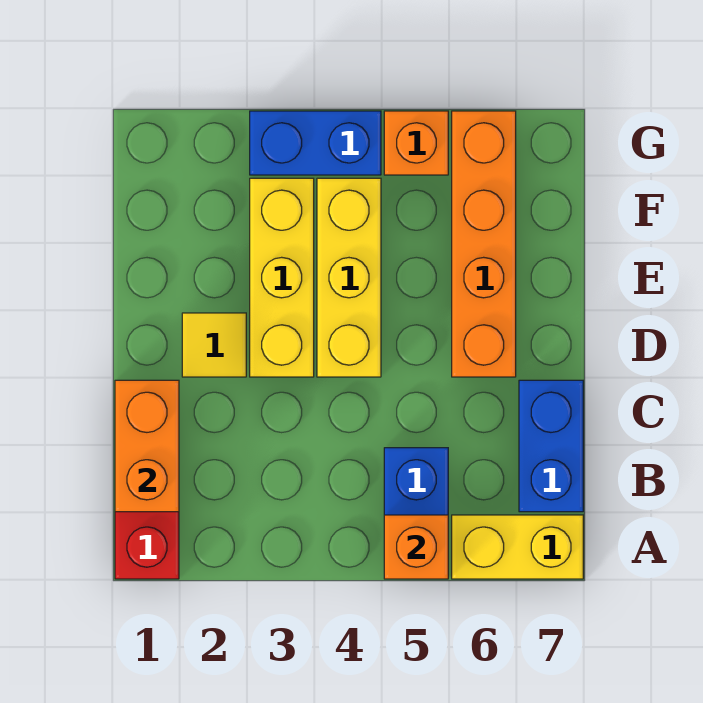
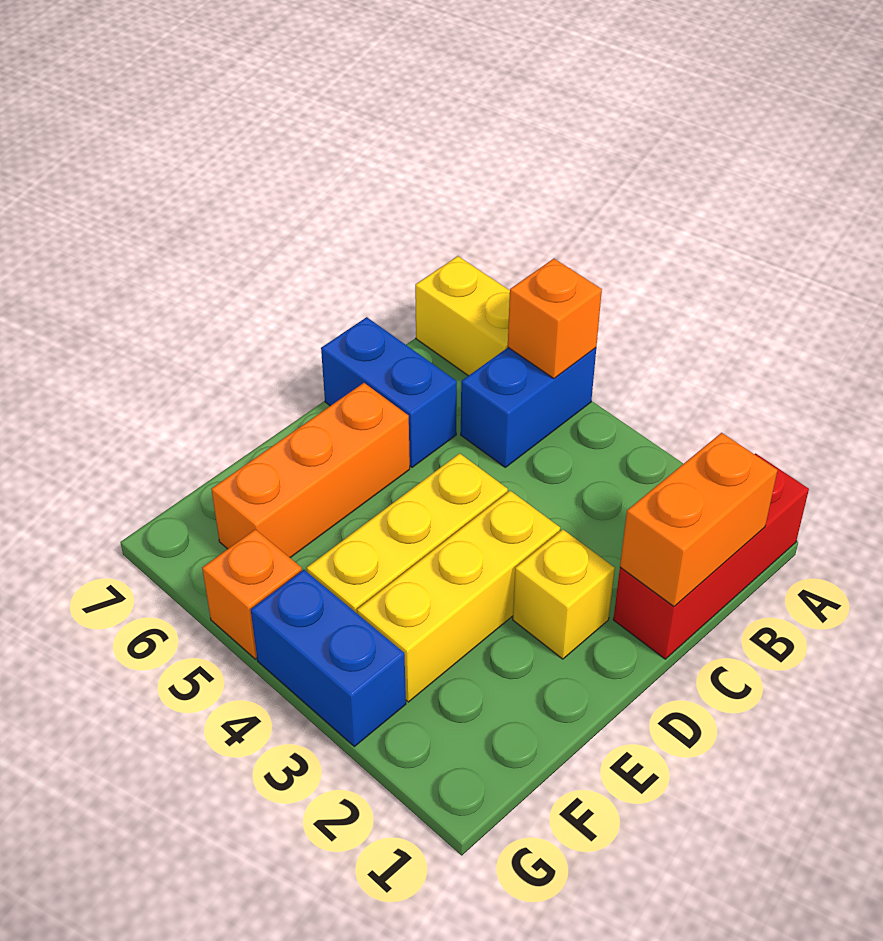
blue brick B7:C7 level 1 -> blue brick C6:C7 level 1
yellow tile D2 level 1 -> yellow brick D2 level 1
orange brick D6:G6 level 1 -> orange brick D6:F6 level 1

